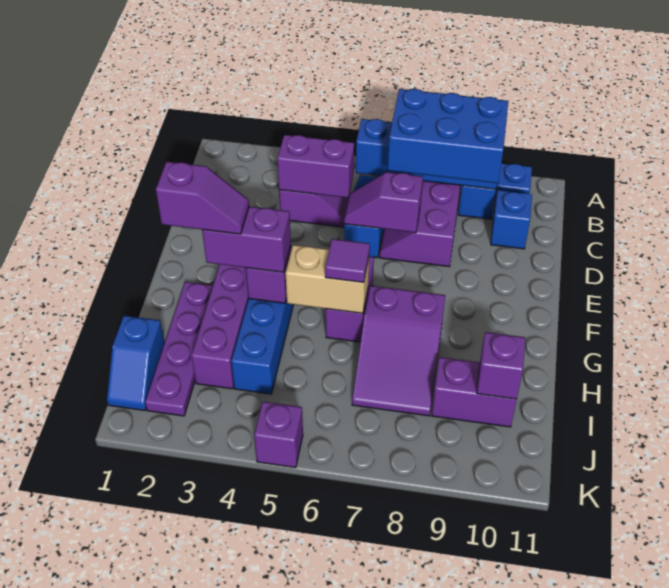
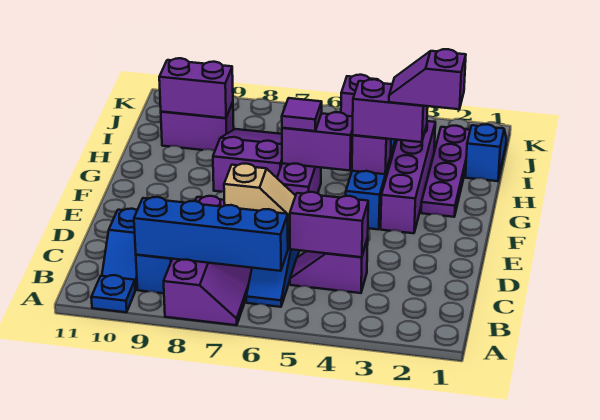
blue brick B7:C9 level 3 -> none
purple slope D6:D7 level 2 top 7 -> tan slope D6:D7 level 2 top 7
tan brick G5:G6 level 2 -> purple brick G5:G6 level 2
purple brick I10 level 2 -> purple brick I9:I10 level 2

